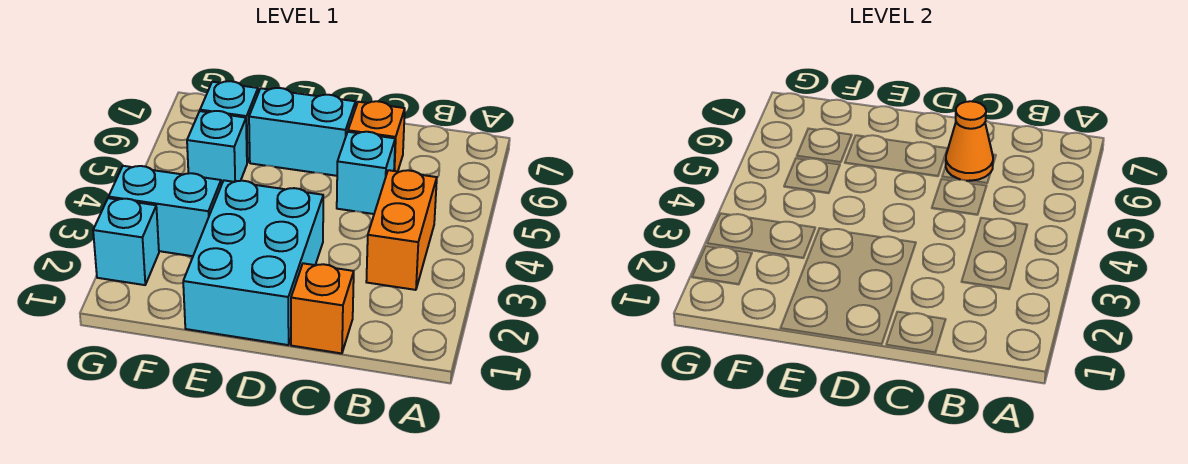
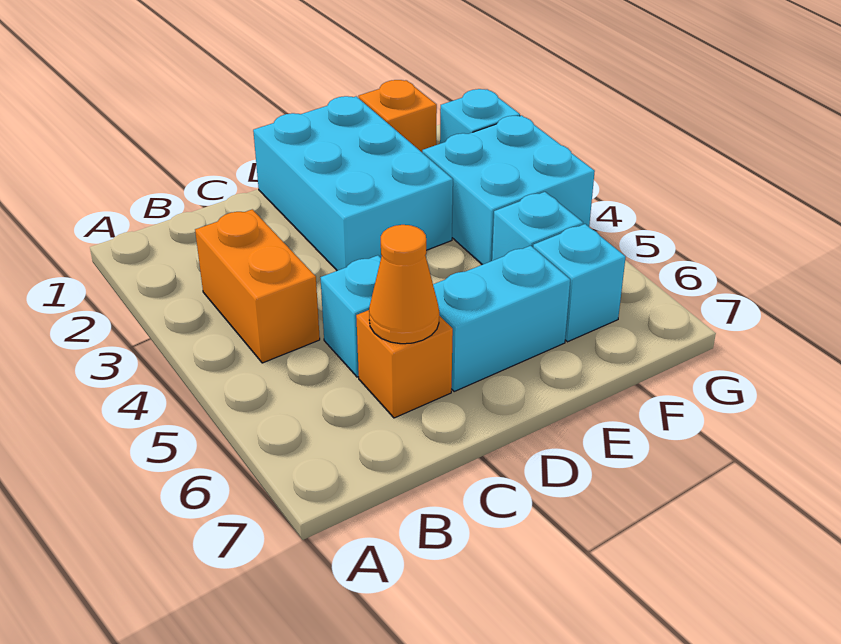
orange brick C1 level 1 -> orange brick F1 level 1
cyan brick F3:G3 level 1 -> cyan brick F3:G4 level 1

